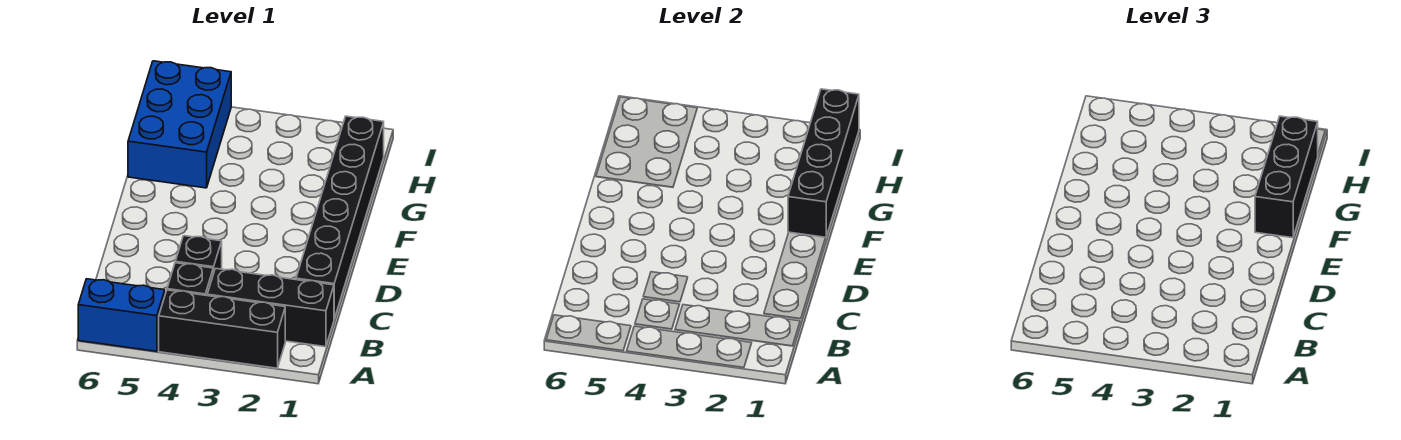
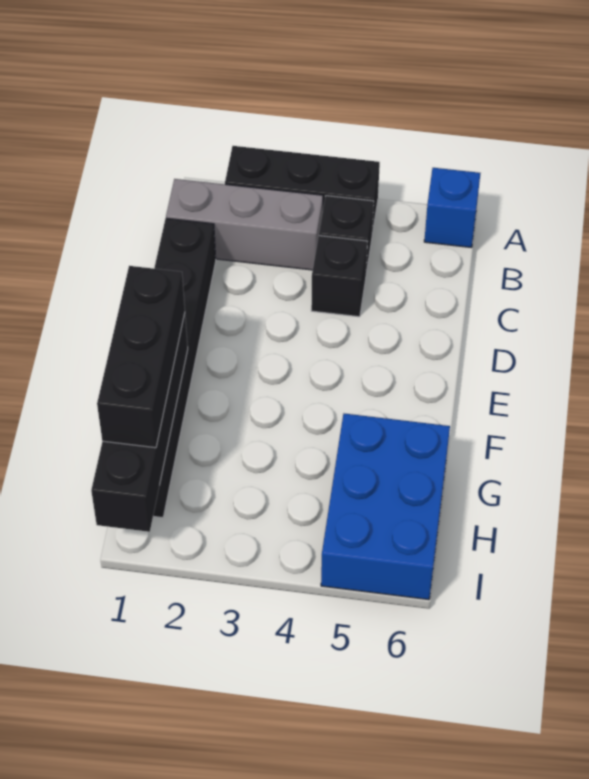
blue brick A5:A6 level 1 -> blue brick A6 level 1
black brick B1:B3 level 1 -> grey brick B1:B3 level 1

